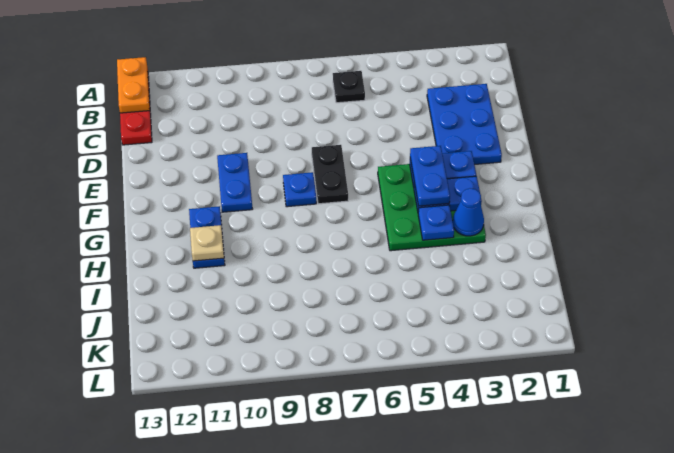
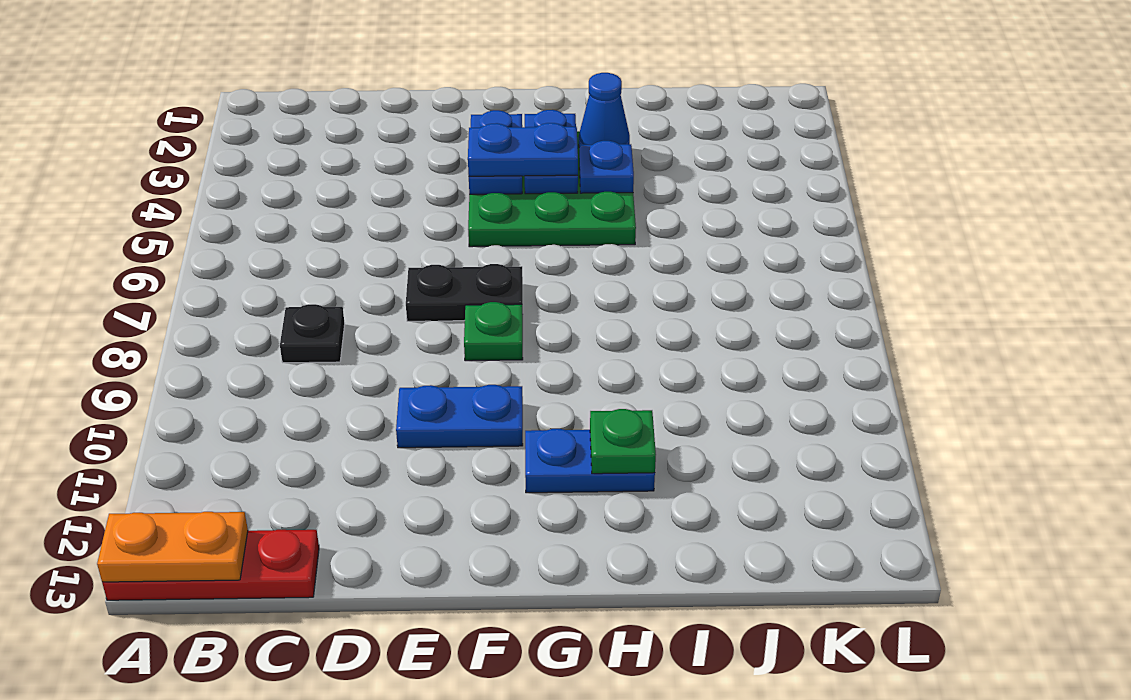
black plate B6 level 1 -> black plate C8 level 1
blue plate C2:E3 level 1 -> none
blue plate F8 level 1 -> green plate F8 level 1
tan plate H11 level 2 -> green plate H11 level 2

